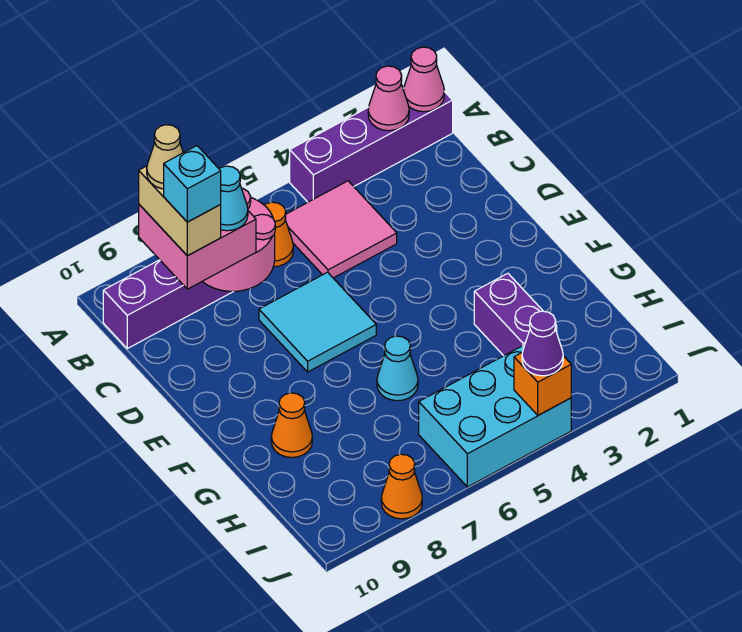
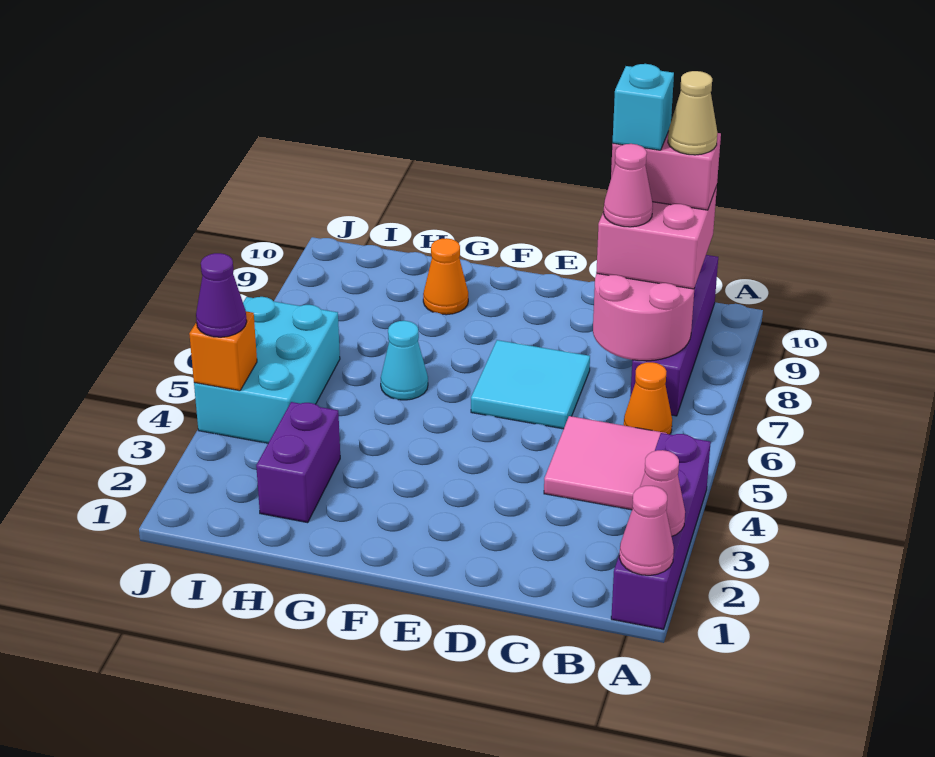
tan brick B9:C9 level 4 -> pink brick B9:C9 level 4
cyan cone C8 level 4 -> pink cone C8 level 4
purple brick G3:H3 level 1 -> purple brick H2:H3 level 1
orange cone J8 level 1 -> none

